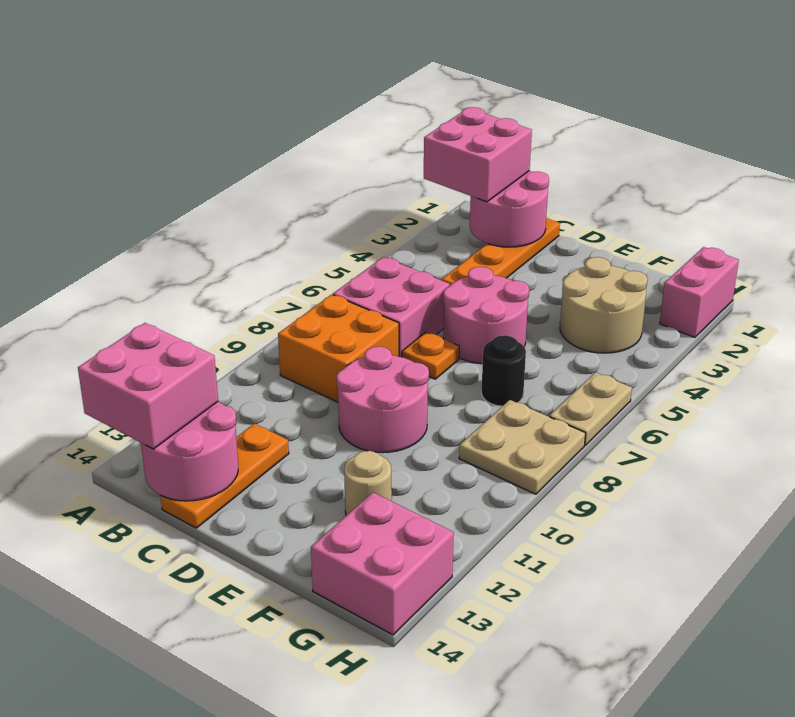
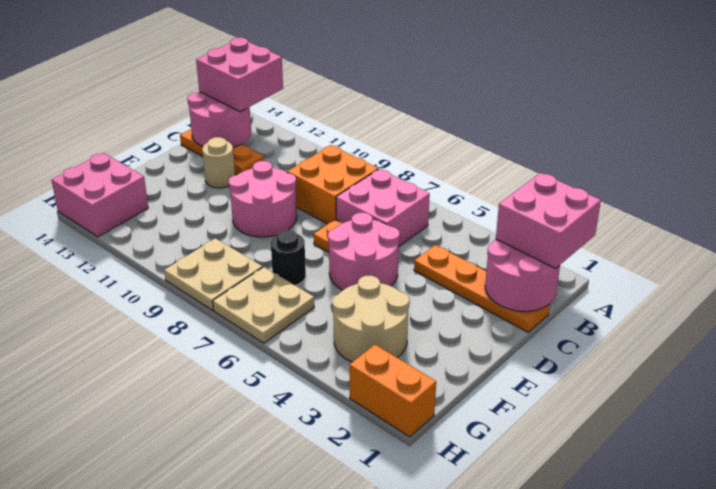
tan round brick F12 level 1 -> tan round brick D12 level 1
pink brick H1:H2 level 1 -> orange brick H1:H2 level 1
tan plate H6:H7 level 1 -> tan plate G6:H7 level 1

